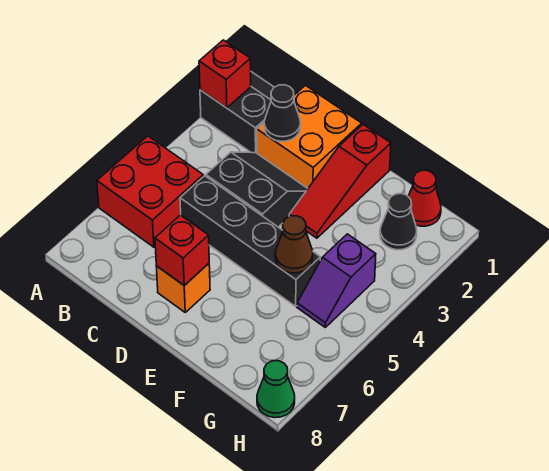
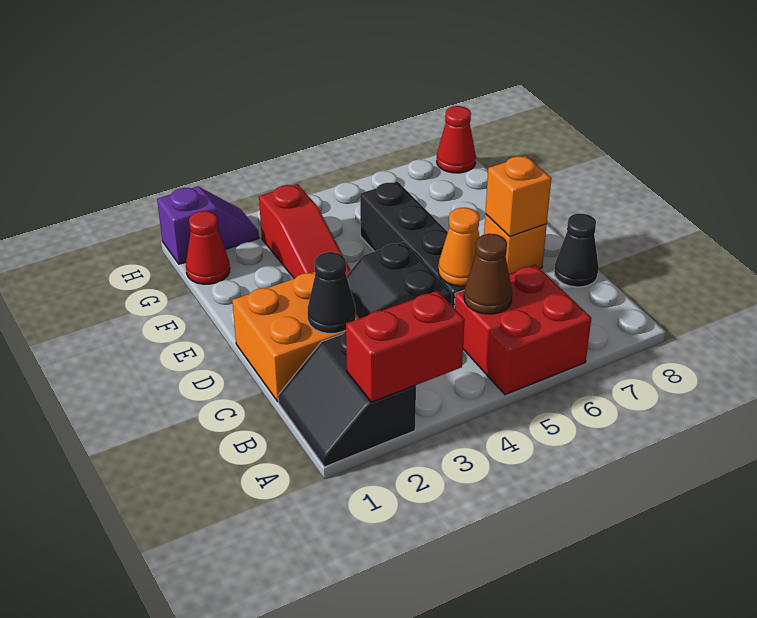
red brick A2 level 2 -> red brick A2:A3 level 2
none -> orange cone C5 level 2
red brick D7 level 2 -> orange brick D7 level 2
red slope E1:E3 level 1 top 1 -> red slope E3:G3 level 1 top G
brown cone F5 level 2 -> brown cone B5 level 2
black cone G2 level 1 -> black cone C8 level 1
purple slope G4:G5 level 1 top 4 -> purple slope H1:H2 level 1 top 1
green cone H8 level 1 -> red cone H8 level 1

